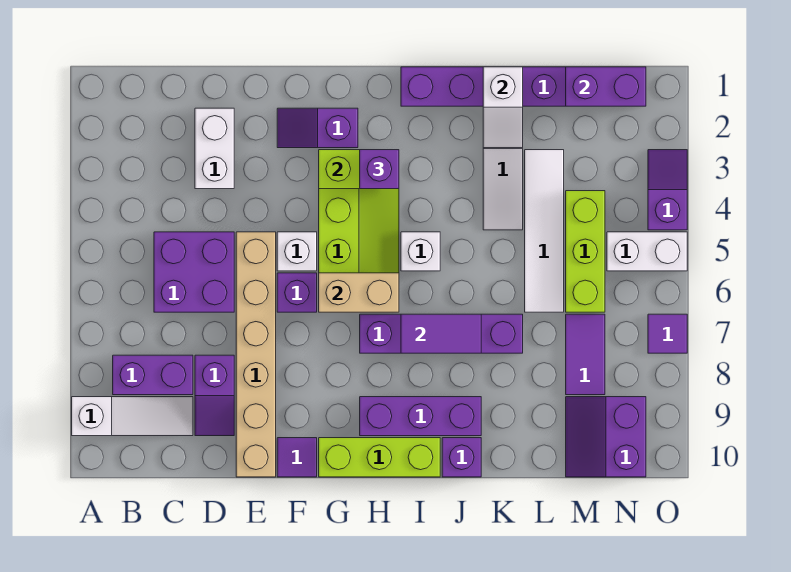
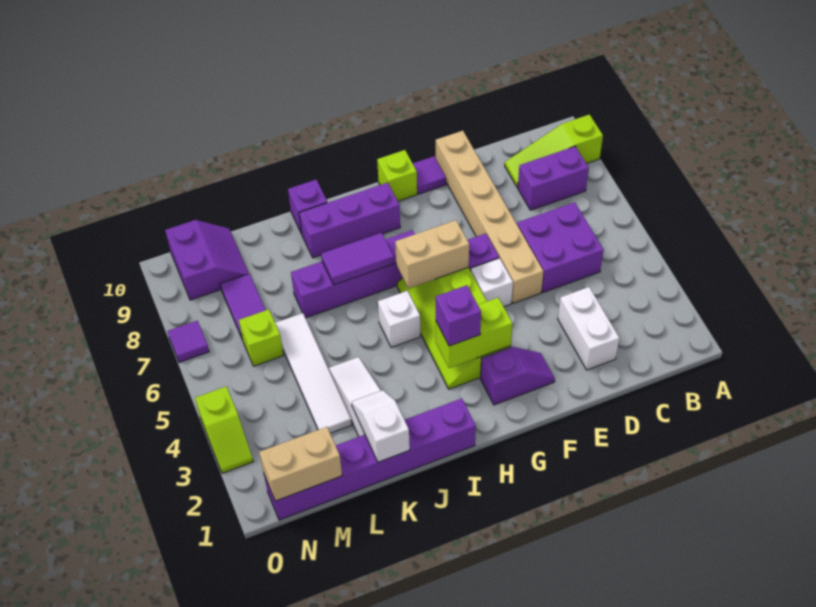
white slope A9:C9 level 1 top A -> lime slope A9:C9 level 1 top A
purple slope D8:D9 level 1 top 8 -> none
lime brick G10:I10 level 1 -> lime brick G10 level 1
purple brick M1:N1 level 2 -> tan brick M1:N1 level 2
lime brick M4:M6 level 1 -> lime brick M6 level 1
white brick N5:O5 level 1 -> none
purple slope O3:O4 level 1 top 4 -> lime slope O3:O4 level 1 top 4

